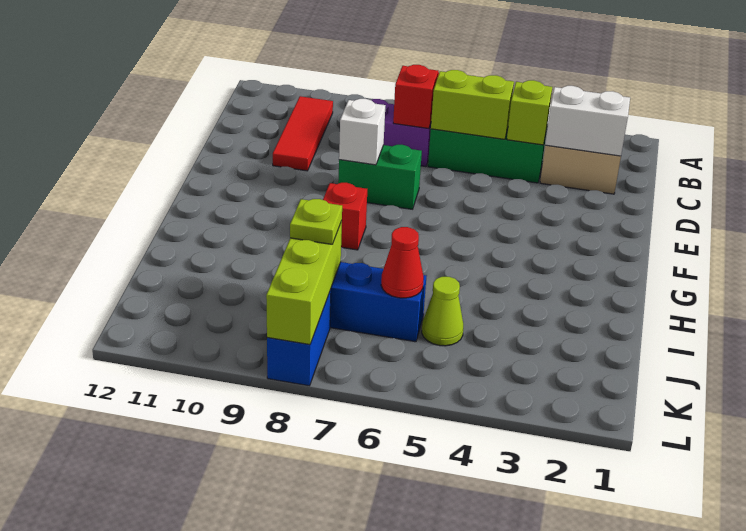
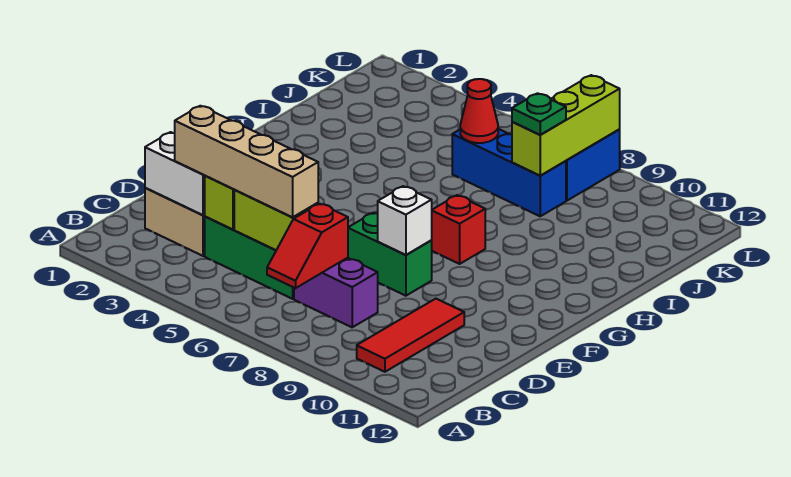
none -> tan brick C3:C6 level 3
lime cone J5 level 1 -> none
lime plate J8 level 3 -> green plate J8 level 3

